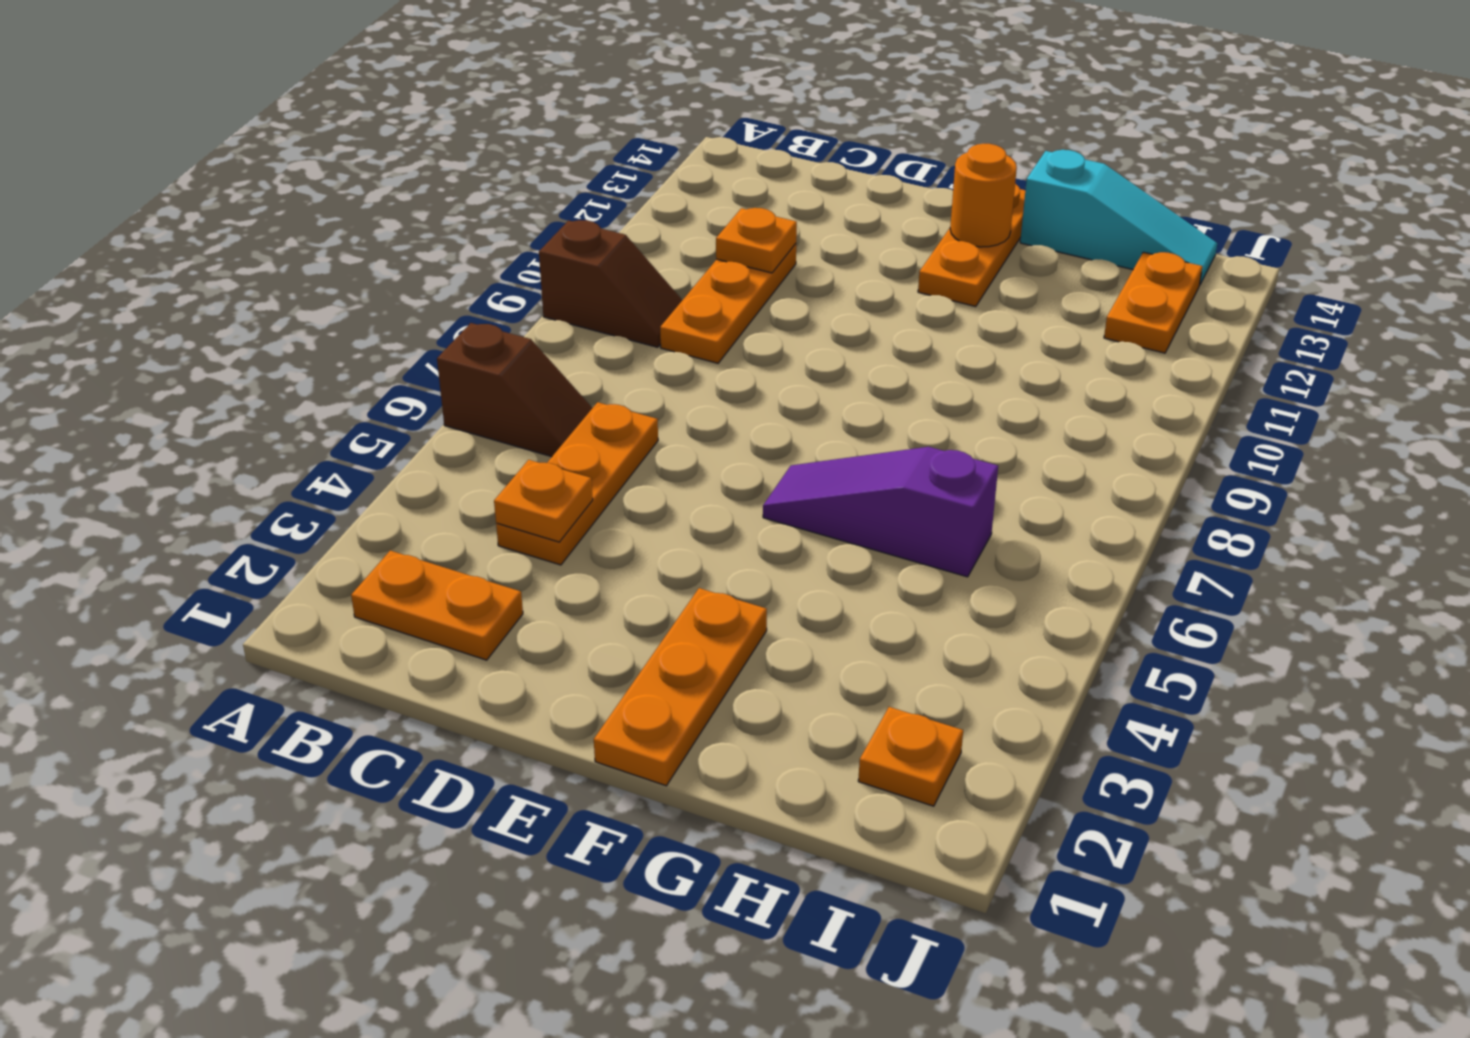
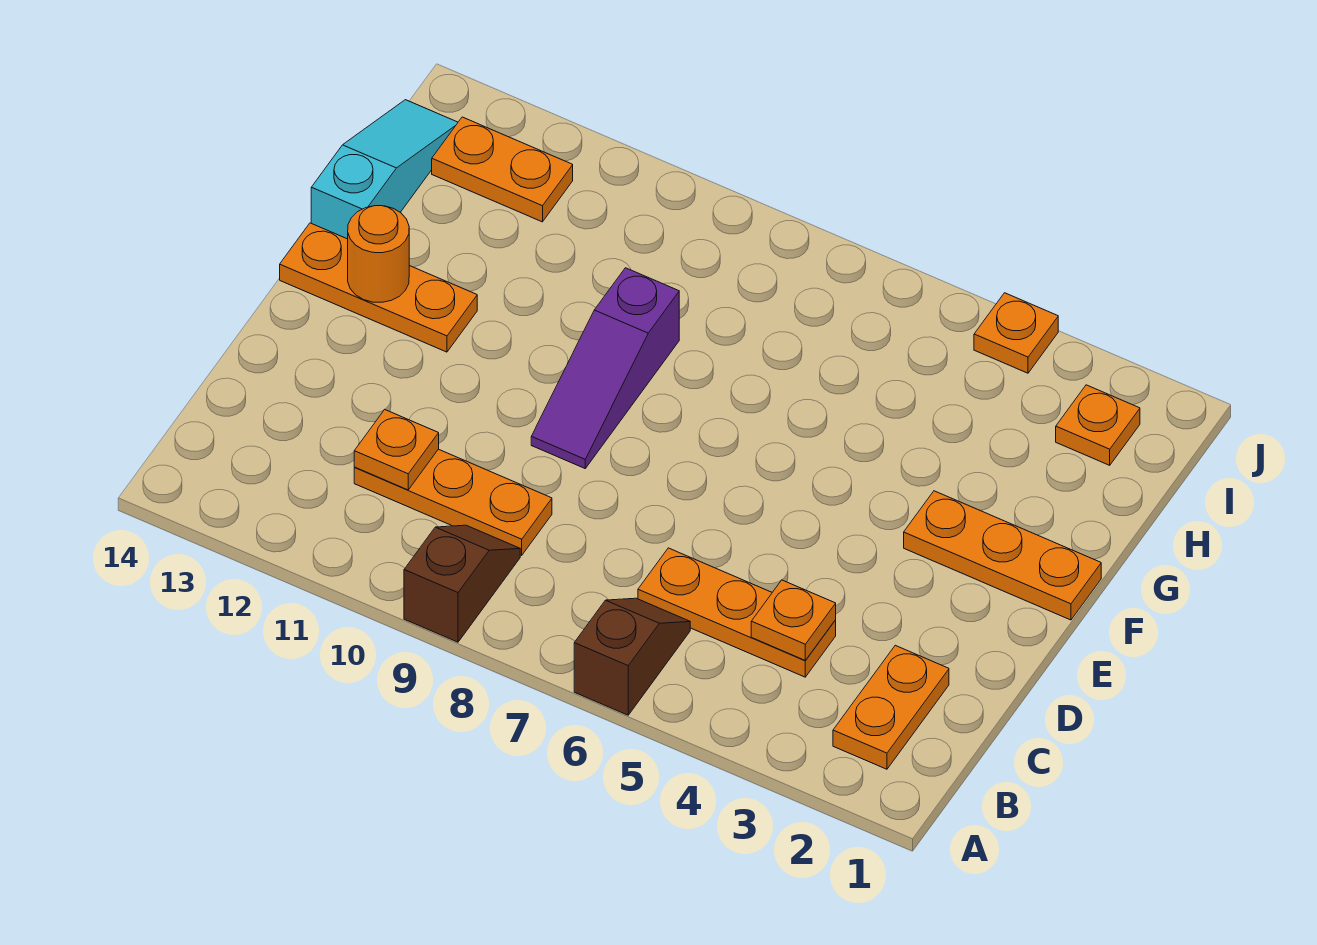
purple slope F6:H6 level 1 top H -> purple slope E9:G9 level 1 top G
none -> orange plate J4 level 1

